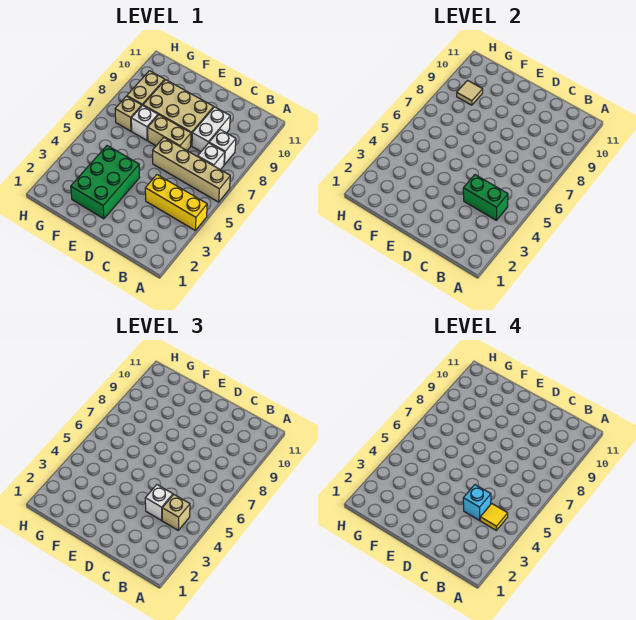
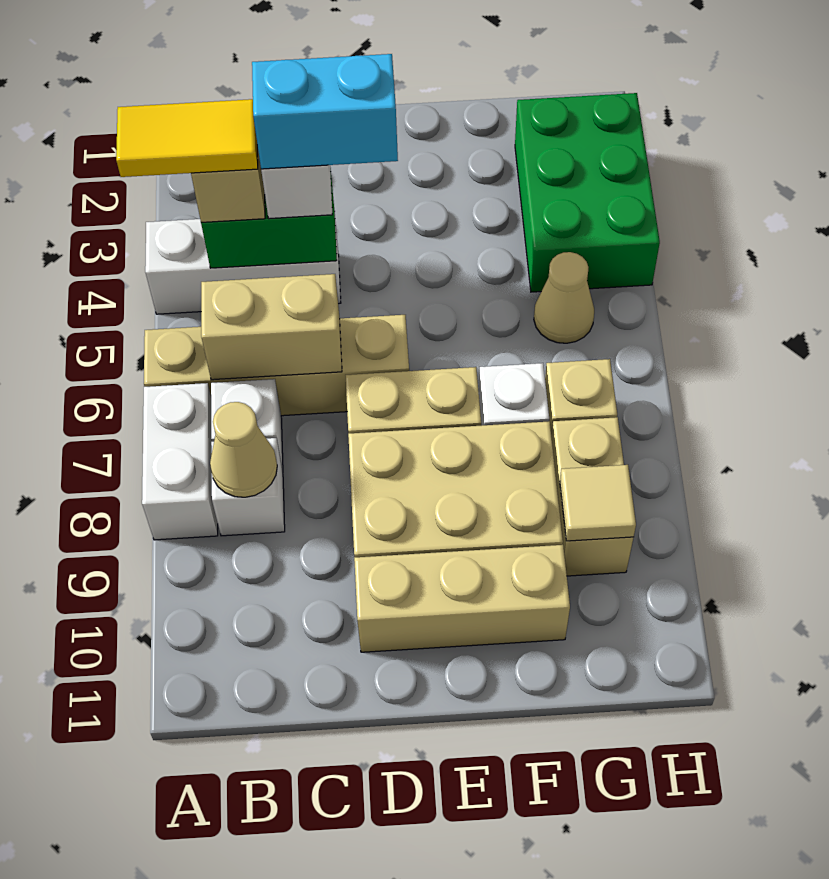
yellow brick A4:C4 level 1 -> white brick A4:C4 level 1
yellow tile B4 level 4 -> yellow tile A4:B4 level 4
none -> tan brick B6:C6 level 2
none -> tan cone B8 level 2
cyan brick C4 level 4 -> cyan brick C4:D4 level 4
white brick C8:C9 level 1 -> white brick A7:A8 level 1
none -> tan brick D10:F10 level 1
green brick E2:F4 level 1 -> green brick G2:H4 level 1
none -> tan cone G5 level 1

